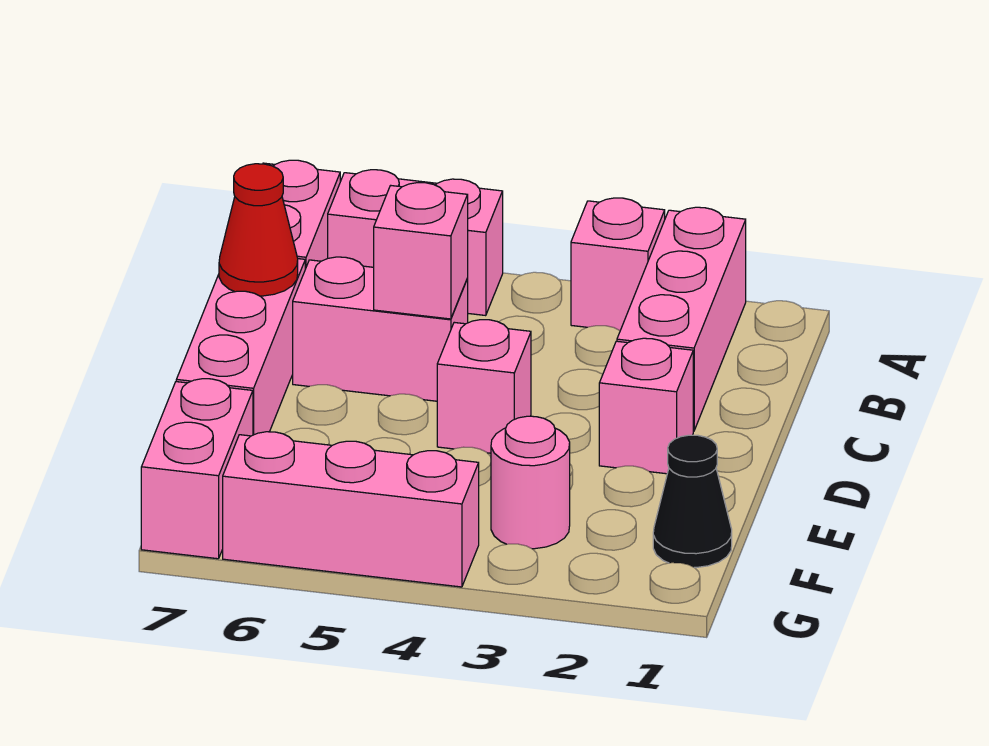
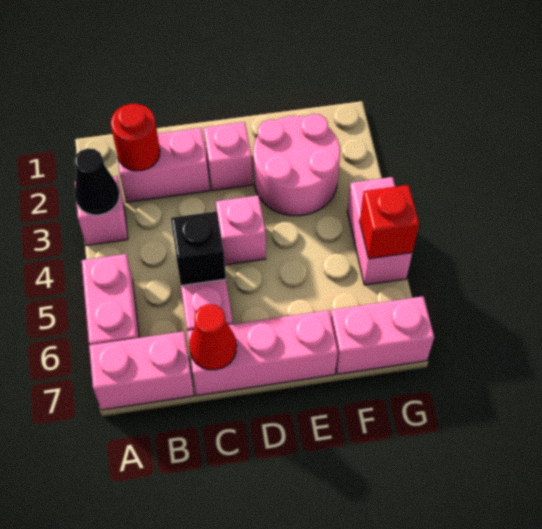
pink brick A2:C2 level 1 -> pink brick B2:C2 level 1
none -> red round brick B2 level 2
pink brick C5 level 2 -> black brick C5 level 2
black cone F1 level 1 -> black cone A3 level 2
pink round brick F3 level 1 -> pink round brick E2:F3 level 1
pink brick G4:G6 level 1 -> pink brick G4:G5 level 1
none -> red brick G5 level 2

